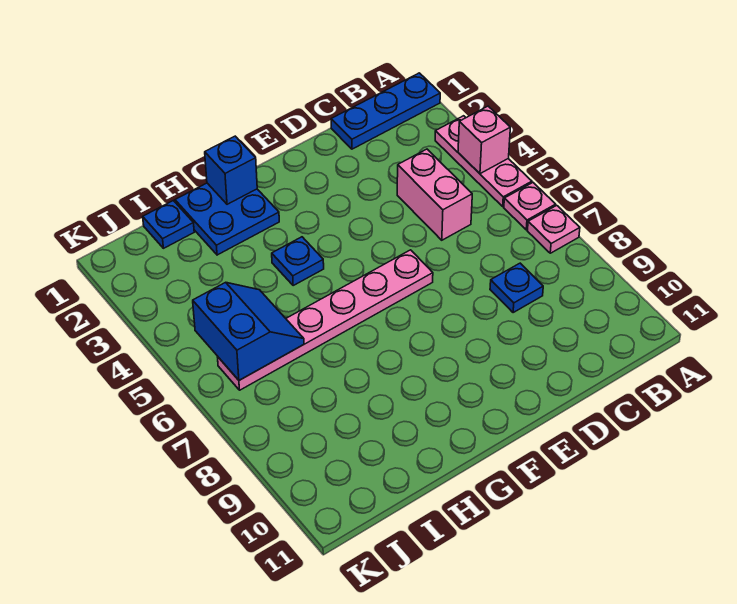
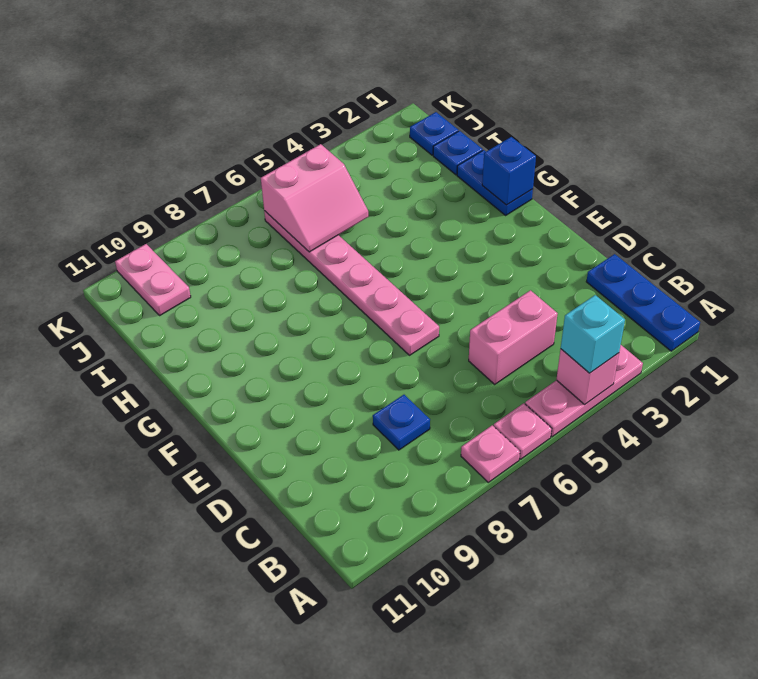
none -> cyan brick A4 level 3
blue plate G1:H2 level 1 -> blue plate G1:H1 level 1
blue plate G4 level 1 -> blue plate J1 level 1
blue slope I5:J6 level 2 top J -> pink slope I5:J6 level 2 top J
none -> pink plate J10:K10 level 1

